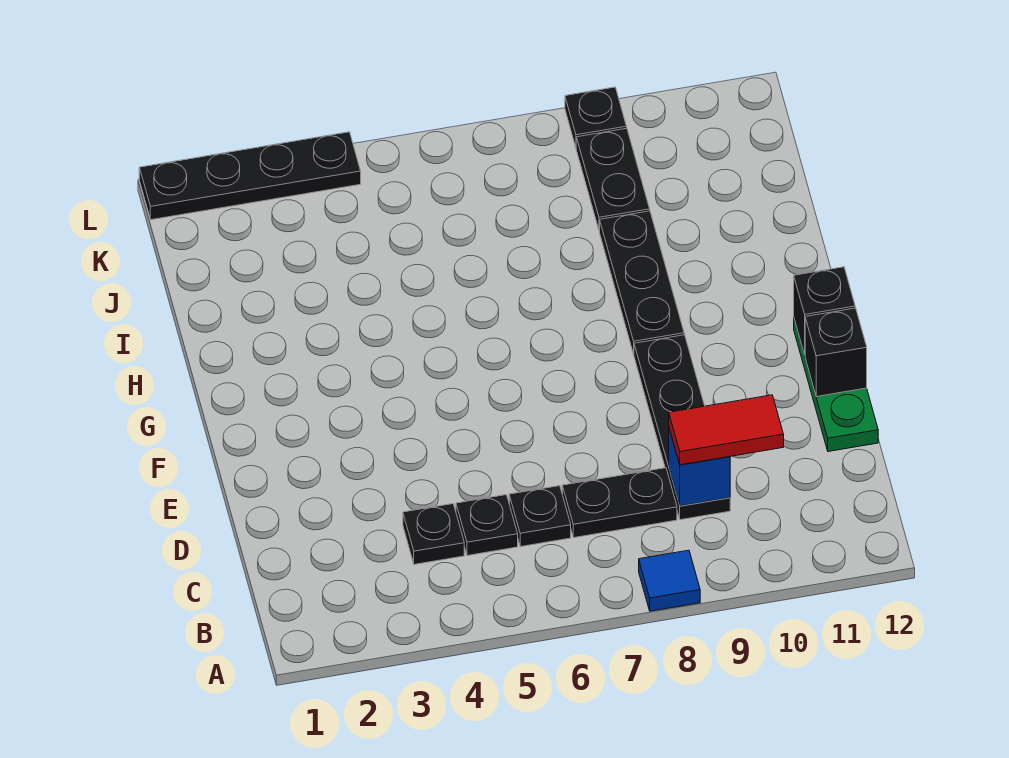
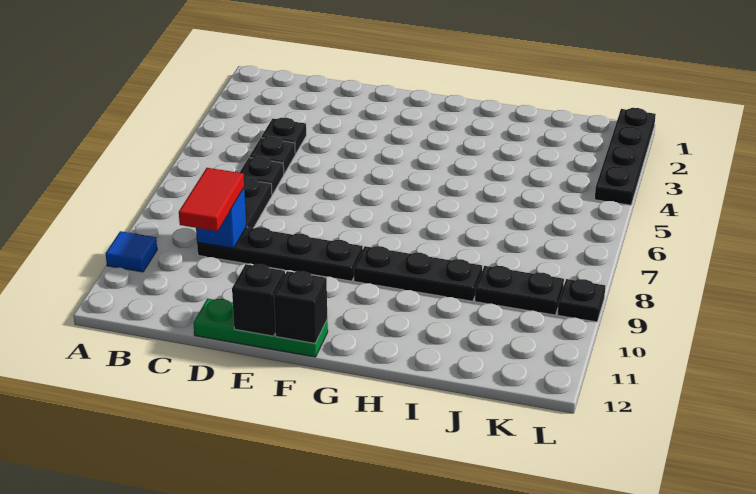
blue tile A8 level 1 -> blue tile A10 level 1

